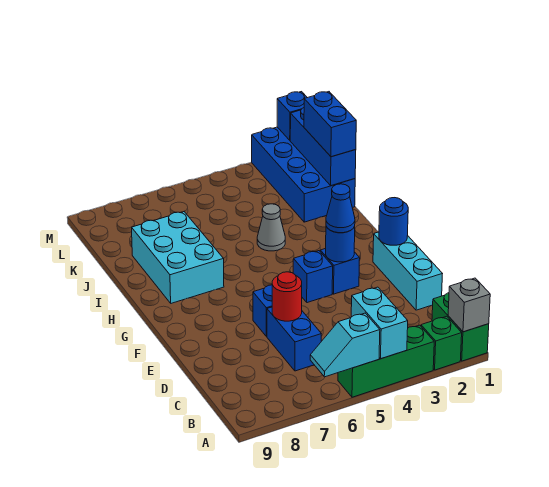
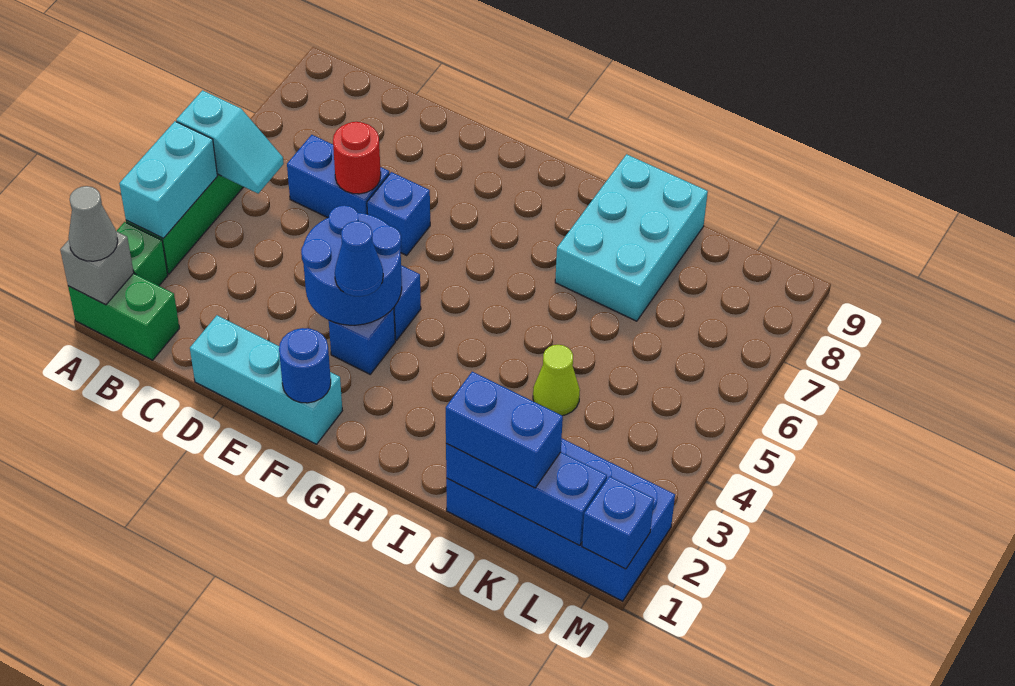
cyan brick A4:B4 level 2 -> cyan brick A3:A4 level 2
cyan slope A5:A6 level 2 top 5 -> cyan slope A5:B5 level 2 top A
blue round brick F3 level 2 -> blue round brick E3:F4 level 2
cyan brick H7:J8 level 1 -> cyan brick I7:J9 level 1
grey cone I4 level 1 -> grey cone A1 level 3
none -> lime cone J4 level 1

